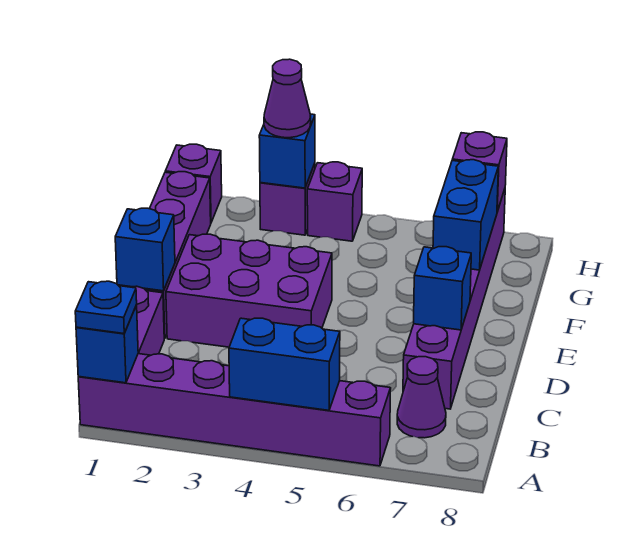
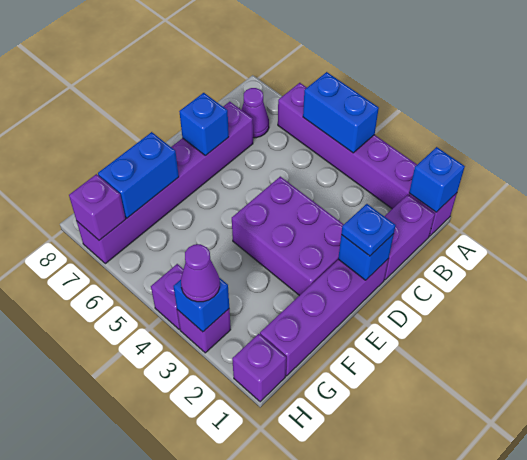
blue plate A1 level 3 -> blue plate D1 level 3

